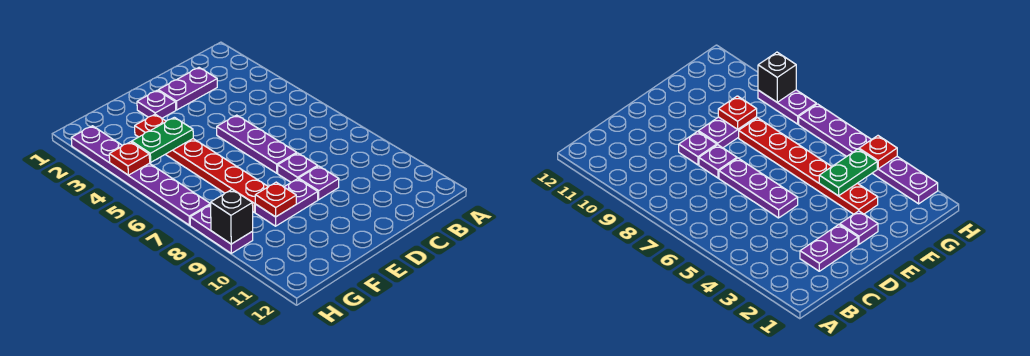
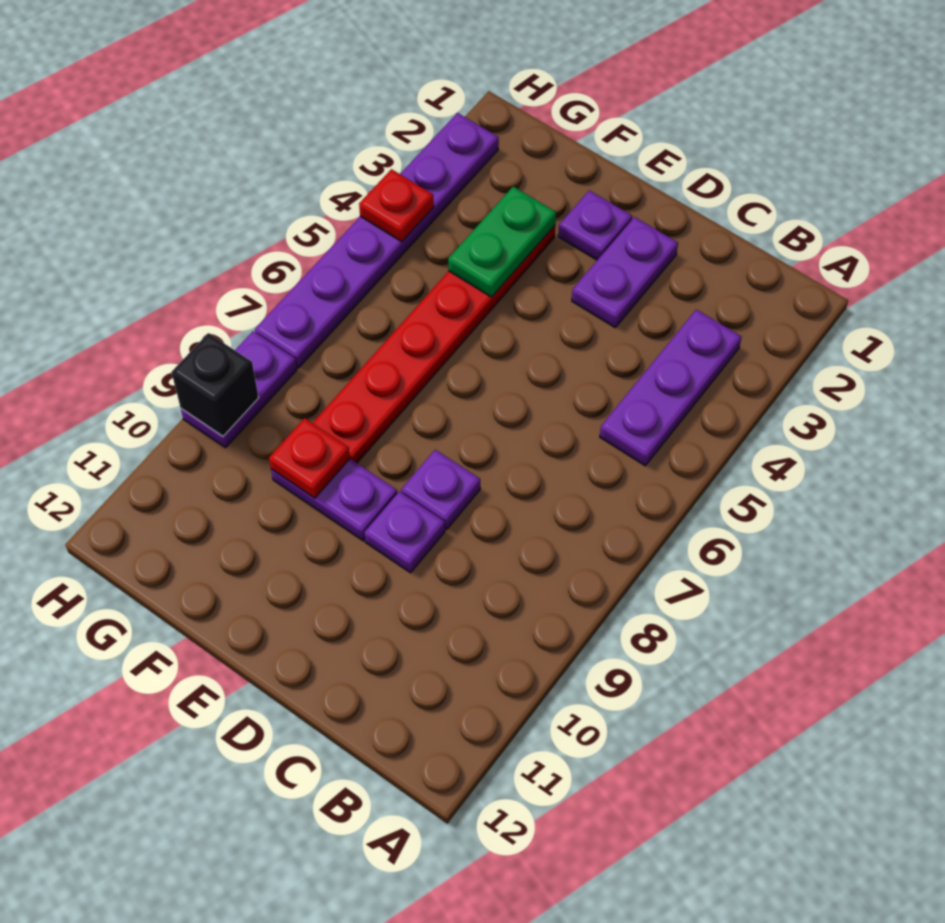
purple plate C2:D2 level 1 -> purple plate D2:D3 level 1
purple plate D5:D7 level 1 -> purple plate B3:B5 level 1
green plate F4:G4 level 2 -> green plate F3:F4 level 2

